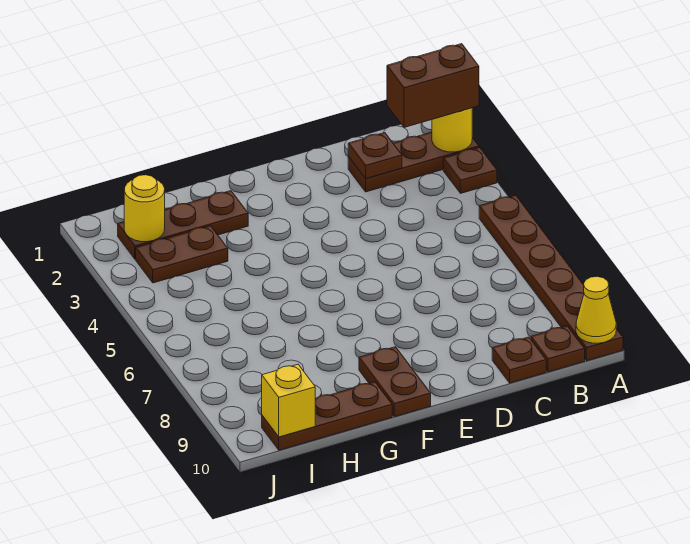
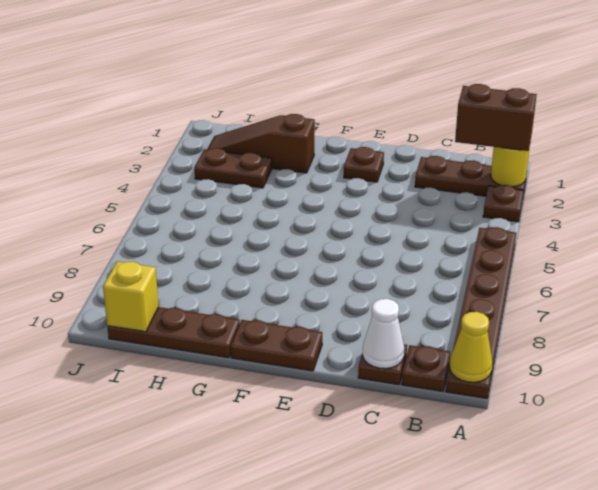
brown plate C2 level 2 -> brown plate E2 level 1
none -> white cone C10 level 2
brown plate F9:F10 level 1 -> brown plate E10:F10 level 1
brown plate G2:I2 level 1 -> brown slope G2:I2 level 1 top G
yellow round brick I2 level 2 -> none

